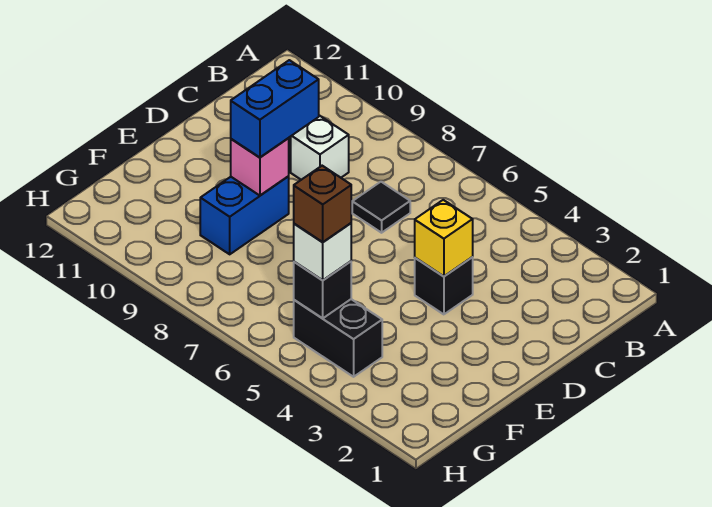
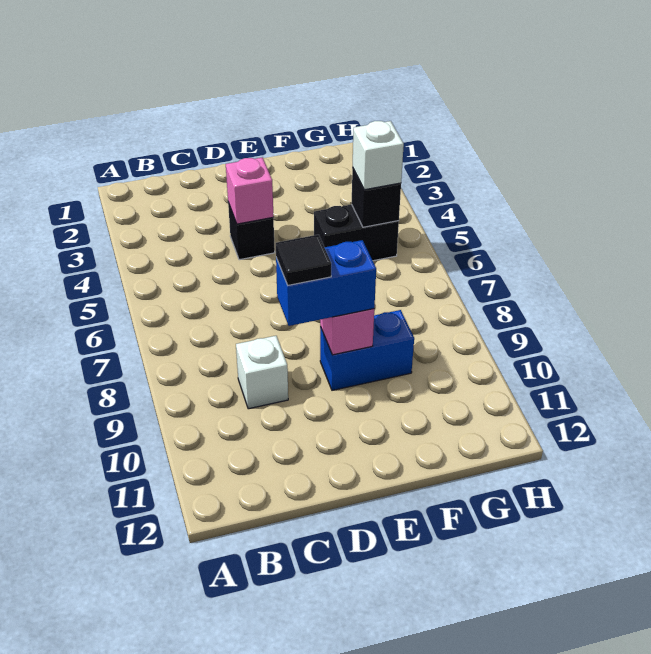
black tile C7 level 1 -> black tile D9 level 4
yellow brick D4 level 2 -> pink brick D4 level 2
black brick G4:G5 level 1 -> black brick F5:G5 level 1
brown brick G5 level 4 -> none

